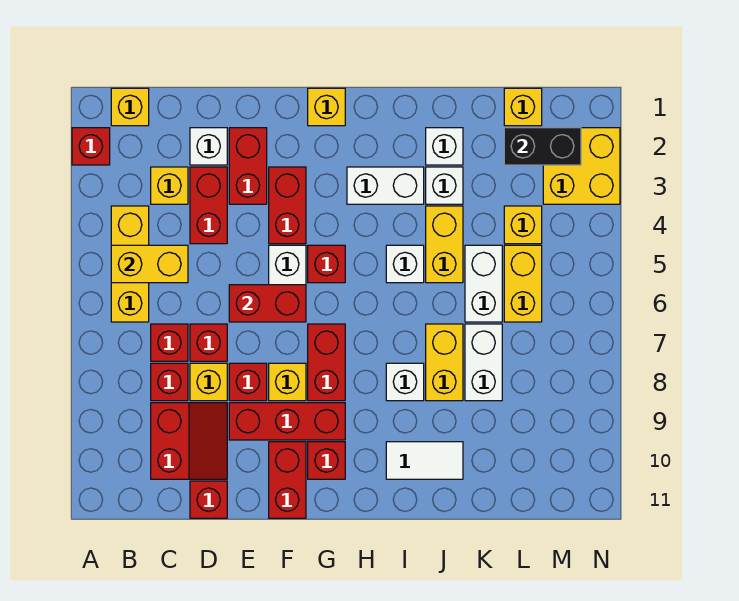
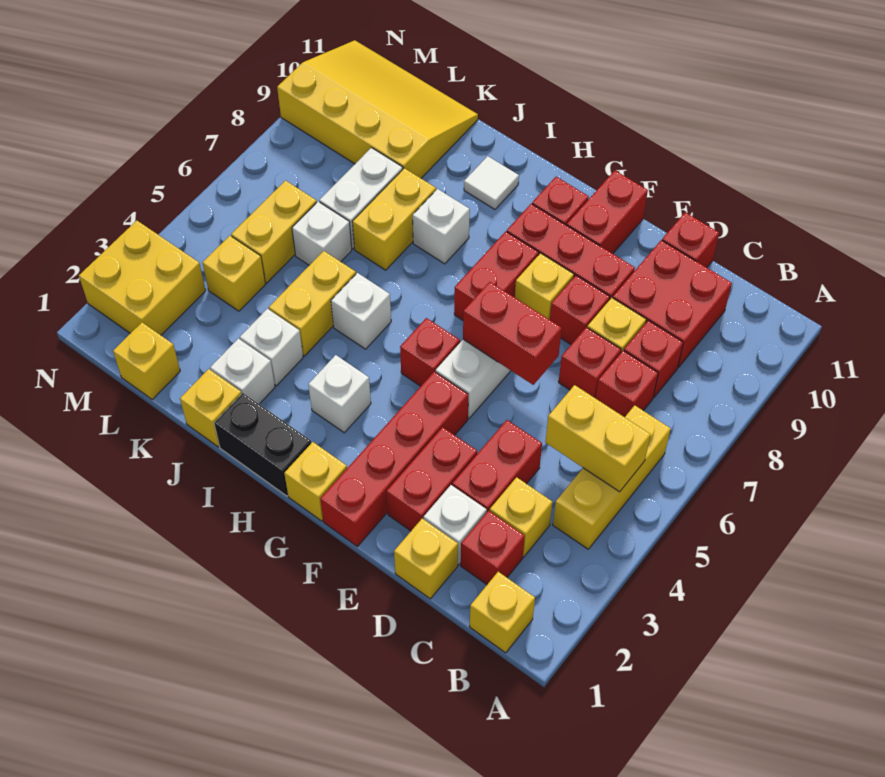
red brick A2 level 1 -> red brick C2 level 1
red slope C9:D10 level 1 top C -> red brick C9:D10 level 1
none -> yellow brick D1 level 1
red brick F3:F4 level 1 -> red brick F1:F4 level 1
white brick H3:I3 level 1 -> white brick H3 level 1
white tile I10:J10 level 1 -> white tile I10 level 1
none -> yellow brick J1 level 1
white brick K5:K6 level 1 -> white brick K6 level 1
none -> yellow slope K9:N11 level 1 top 9
black brick L2:M2 level 2 -> black brick H1:I1 level 1

